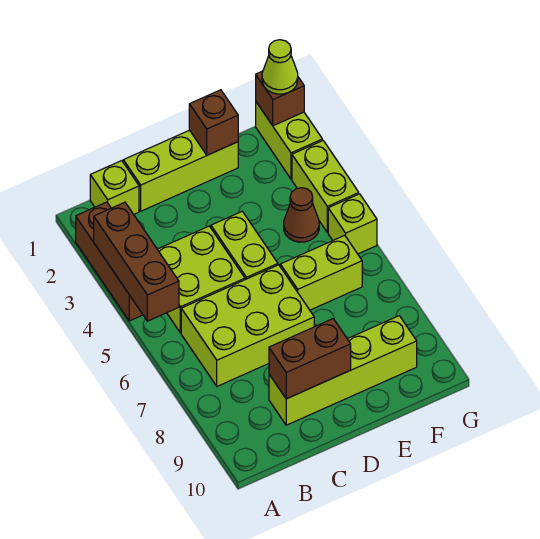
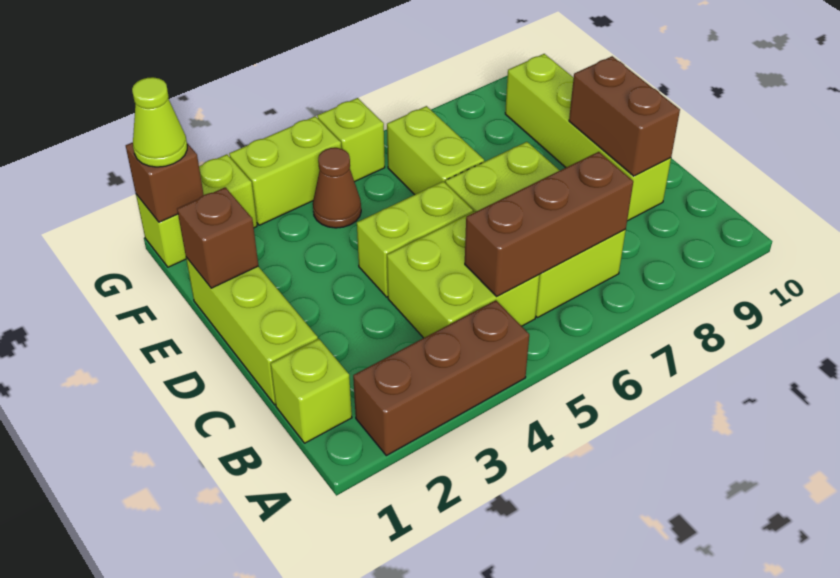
brown brick A3:A5 level 2 -> brown brick B5:B7 level 2

